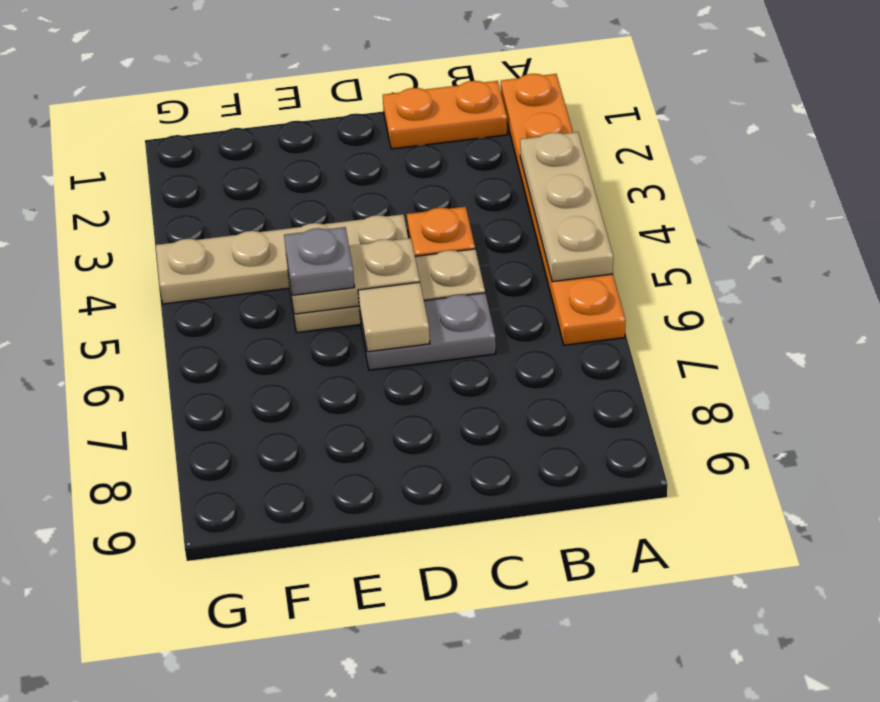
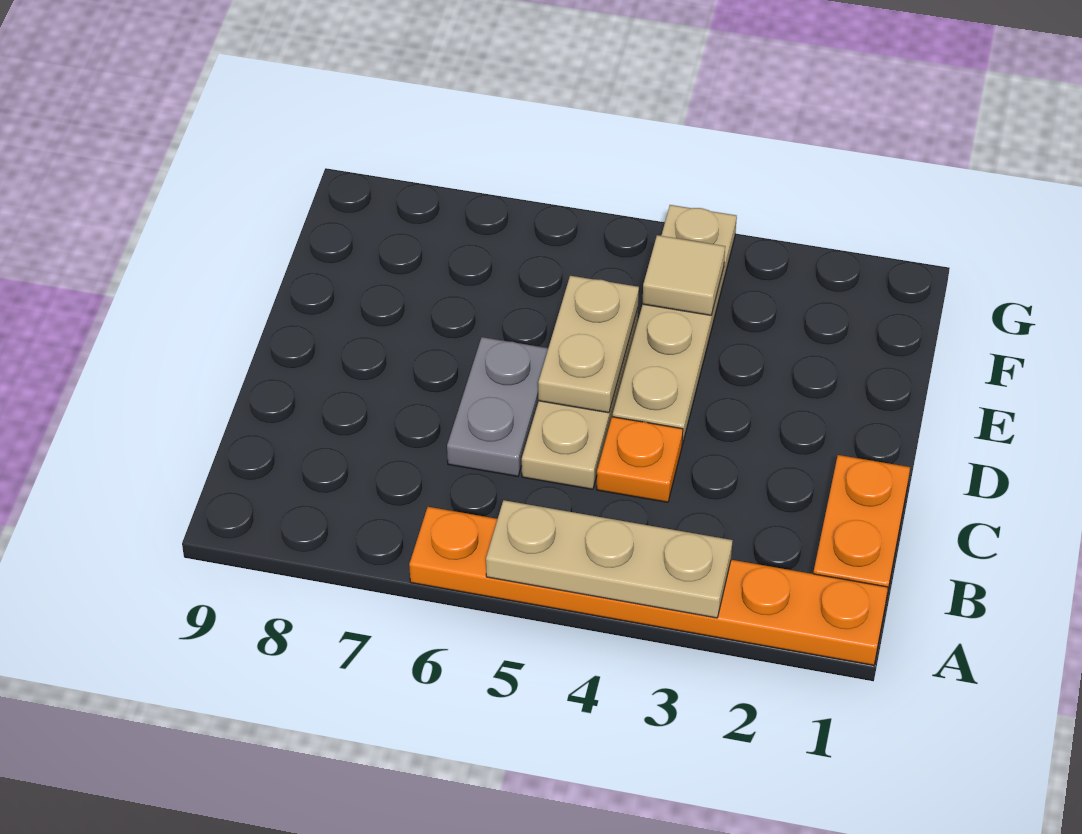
tan tile D6 level 2 -> tan tile F4 level 2
grey plate E5 level 3 -> none

